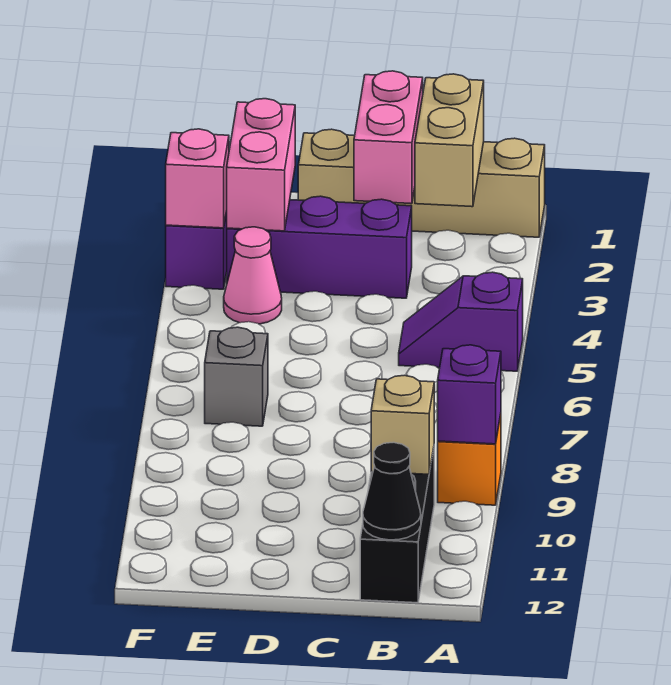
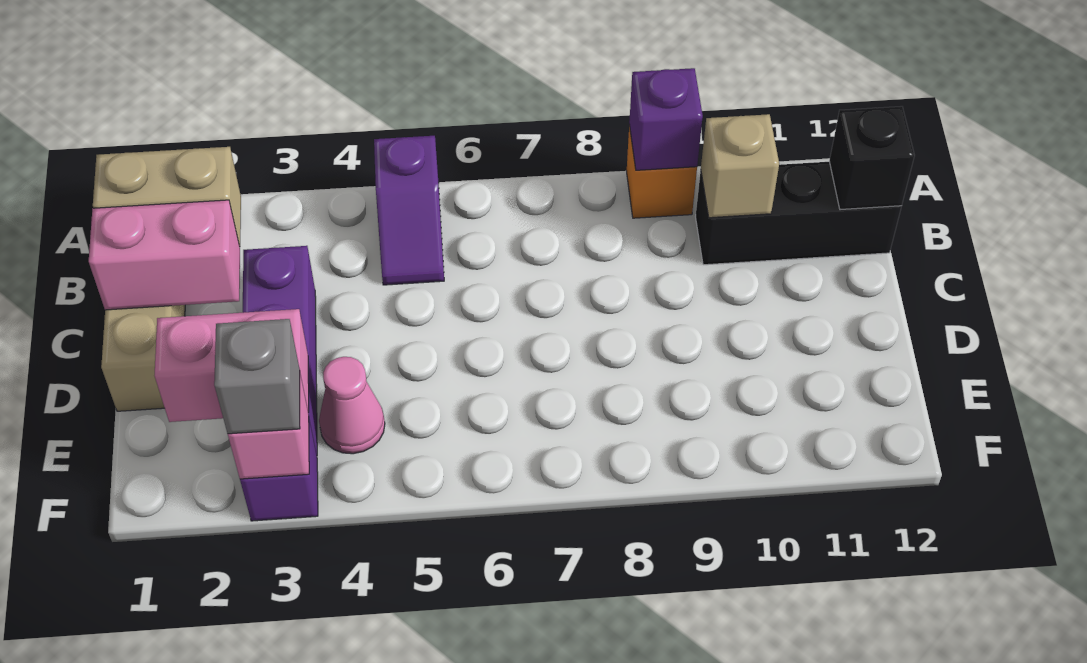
black cone B12 level 2 -> black brick B12 level 2
grey brick E7 level 1 -> grey brick F3 level 3

